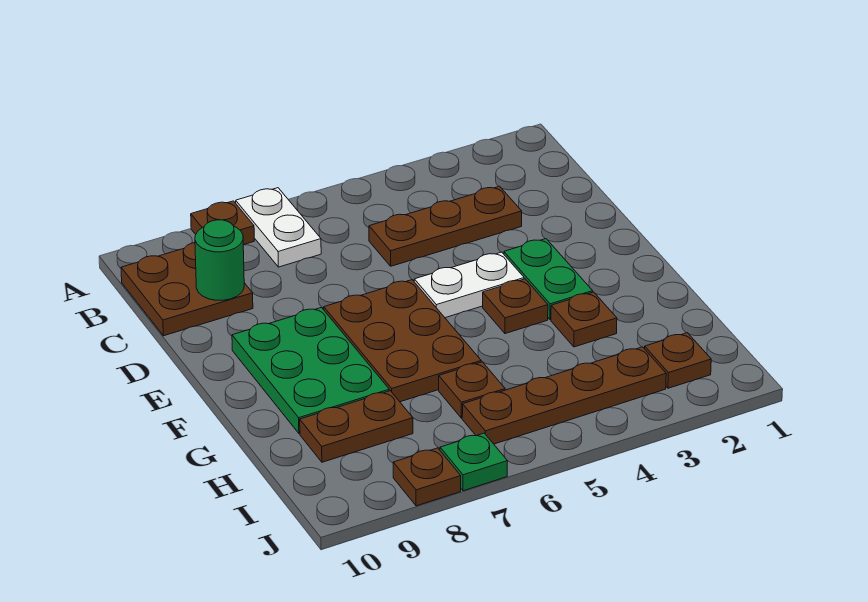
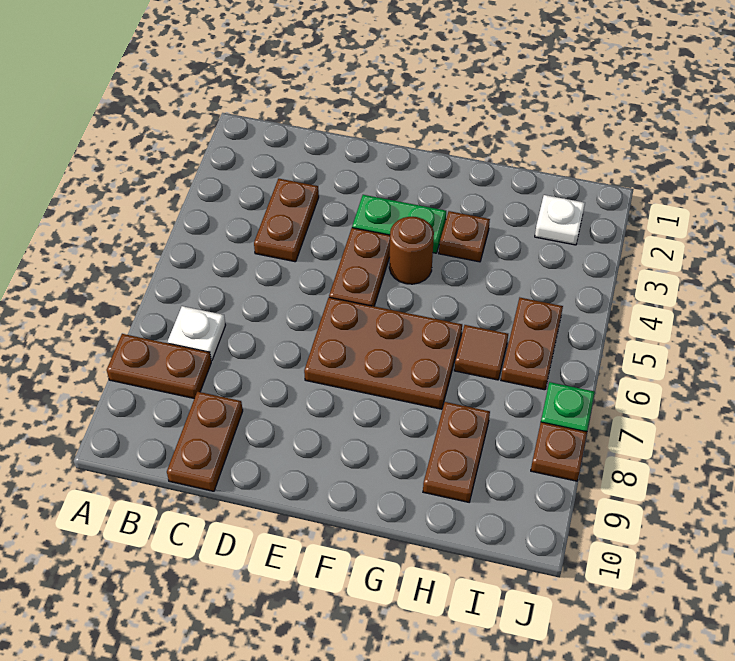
white plate A7:B7 level 1 -> white plate B7 level 1
brown plate A8 level 1 -> brown plate A8:B8 level 1
brown plate B9:C10 level 1 -> brown plate C9:C10 level 1
brown plate C3:C5 level 1 -> brown plate C3:C4 level 1
green round brick C9 level 2 -> none
white plate E4:E5 level 1 -> brown plate E4:E5 level 1
green plate E8:G9 level 1 -> none
brown plate F4 level 1 -> brown round brick F4 level 1
brown plate H6 level 1 -> brown tile H6 level 1
brown plate I2 level 1 -> white plate I2 level 1
brown plate I3:I6 level 1 -> brown plate I5:I6 level 1

